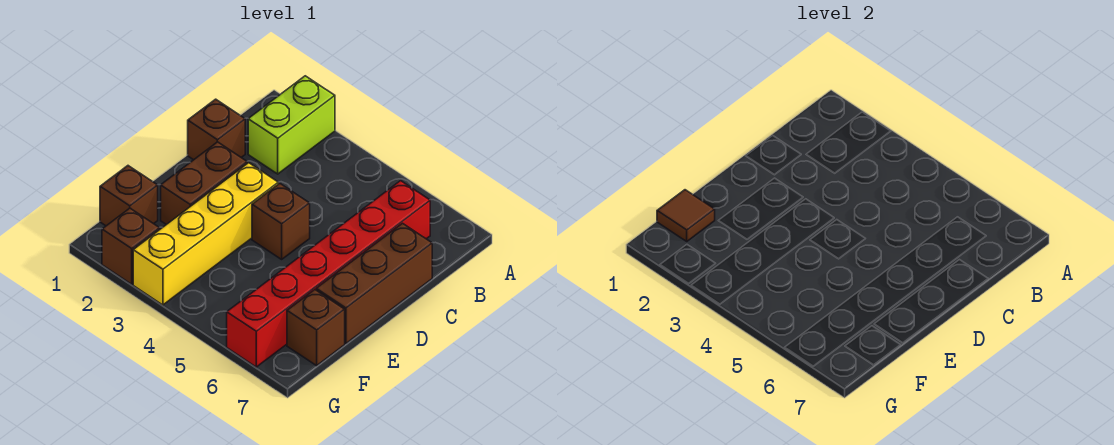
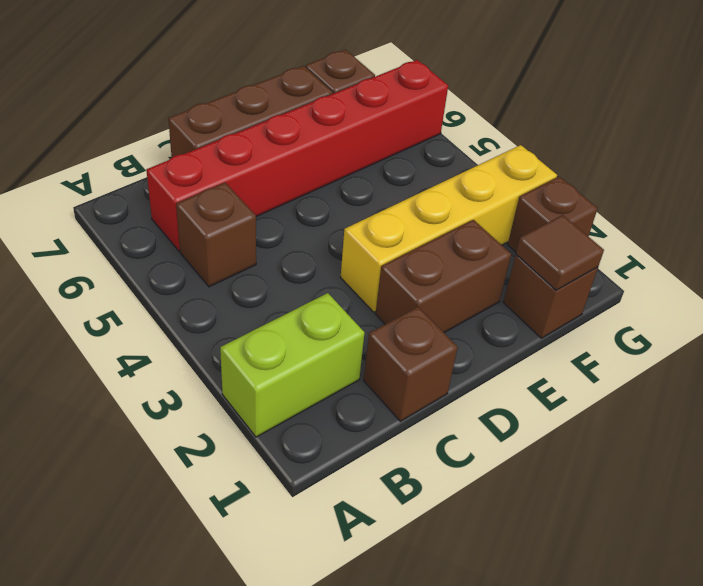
brown brick D4 level 1 -> brown brick B5 level 1

